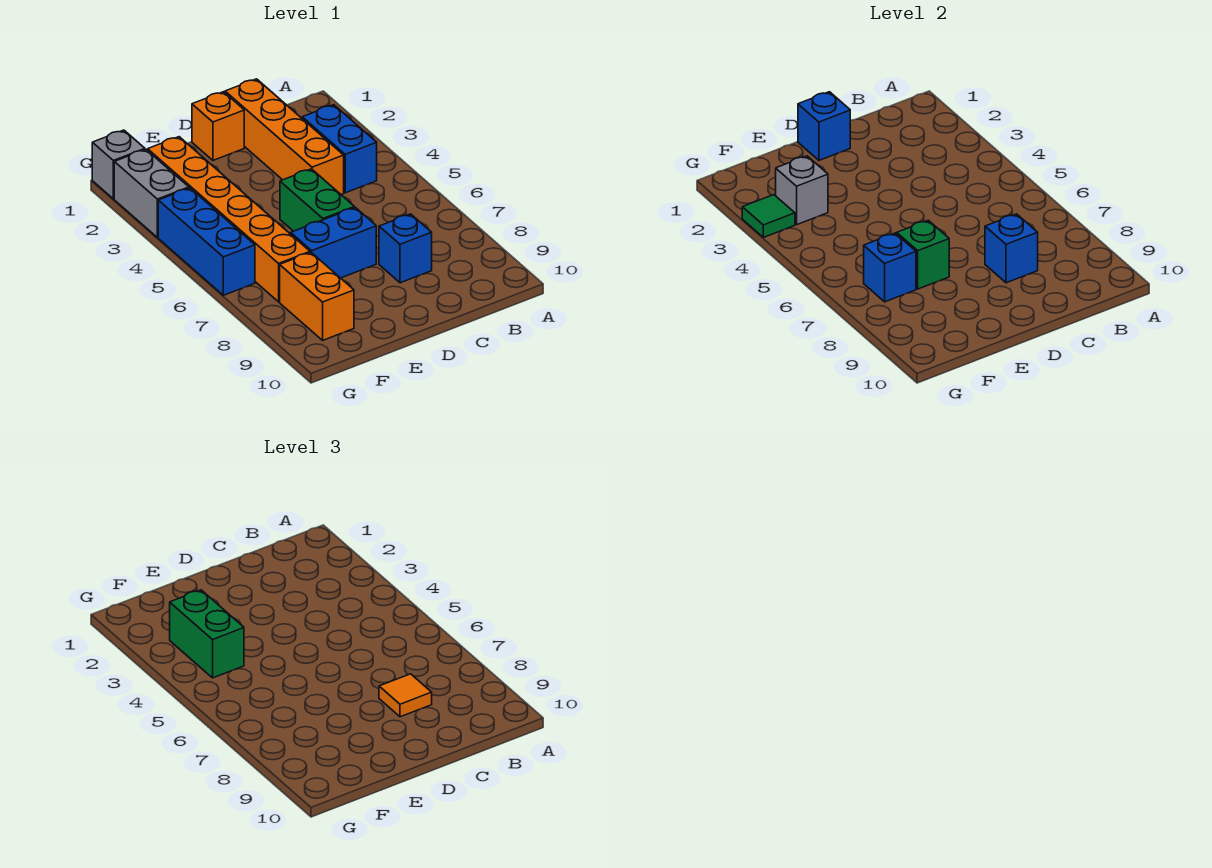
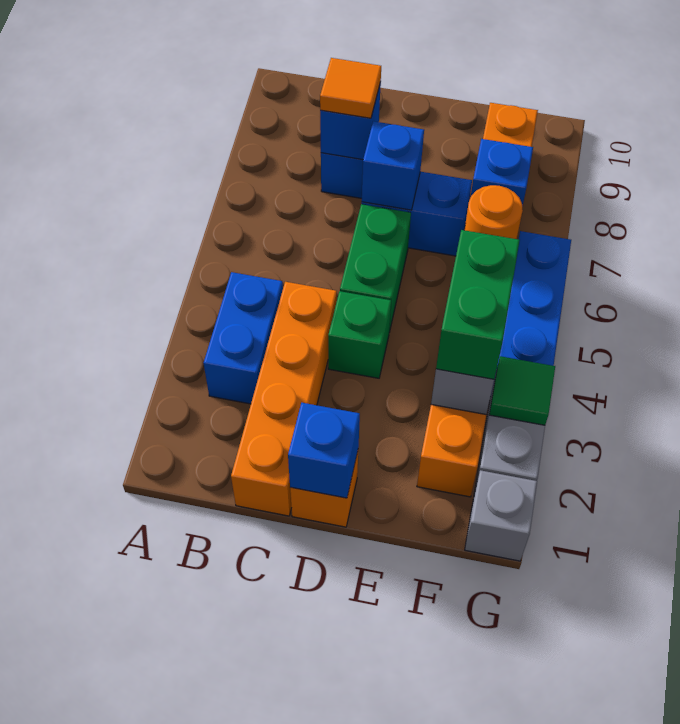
none -> blue brick D7 level 2
green brick E7 level 2 -> green brick D4 level 1
none -> orange round brick F6 level 2

